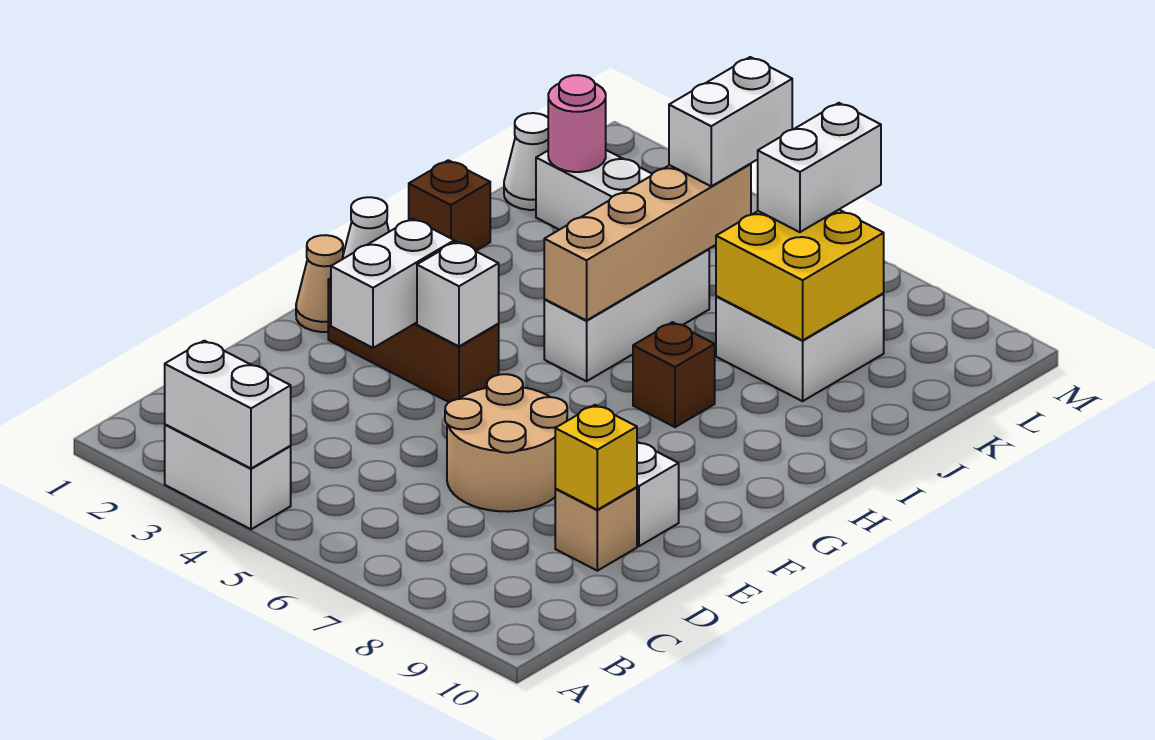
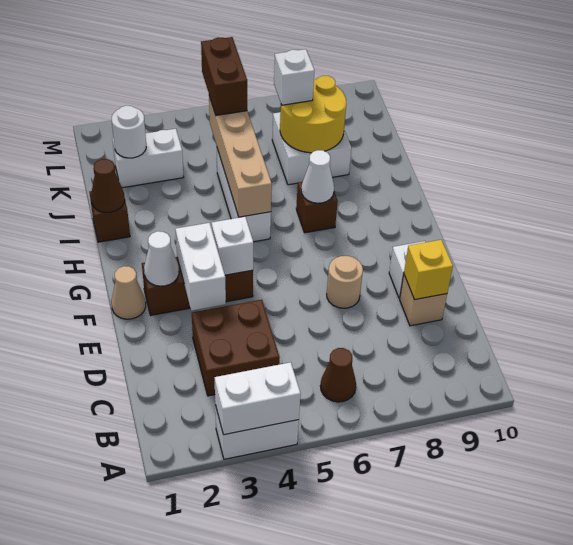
none -> brown cone B6 level 1
none -> brown brick C3:D4 level 1
tan round brick D6:E7 level 1 -> tan round brick E7 level 1
none -> brown cone I1 level 2
yellow brick J7:K8 level 2 -> yellow round brick J7:K8 level 2
white cone K1 level 1 -> white cone H7 level 2
pink round brick K2 level 2 -> white round brick K2 level 2
white brick K5:L5 level 3 -> brown brick K5:L5 level 3
white brick K7:L7 level 3 -> white brick K7 level 3

